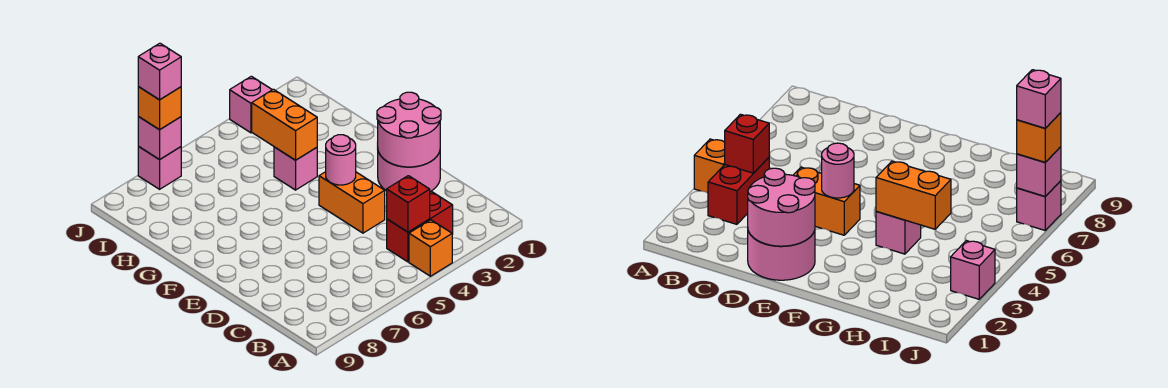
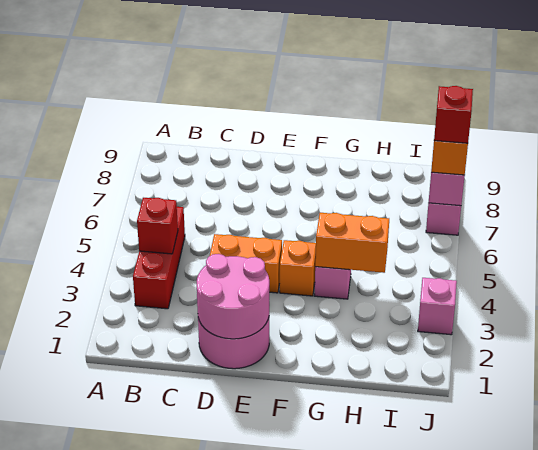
orange brick A4 level 1 -> orange brick F4 level 1
red brick B3:B4 level 1 -> red brick B3:B5 level 1
pink round brick E4 level 2 -> none
pink brick J7 level 4 -> red brick J7 level 4

